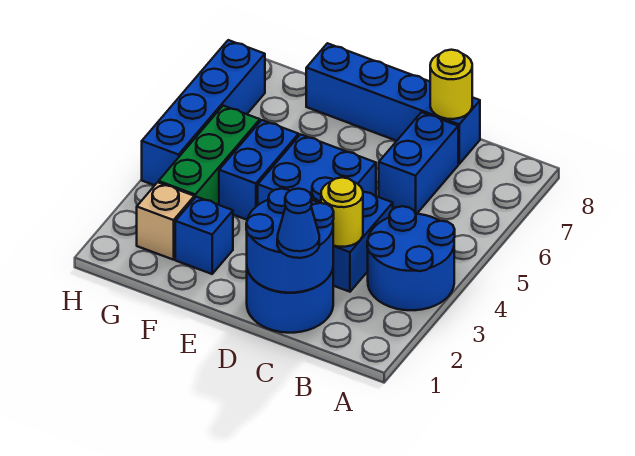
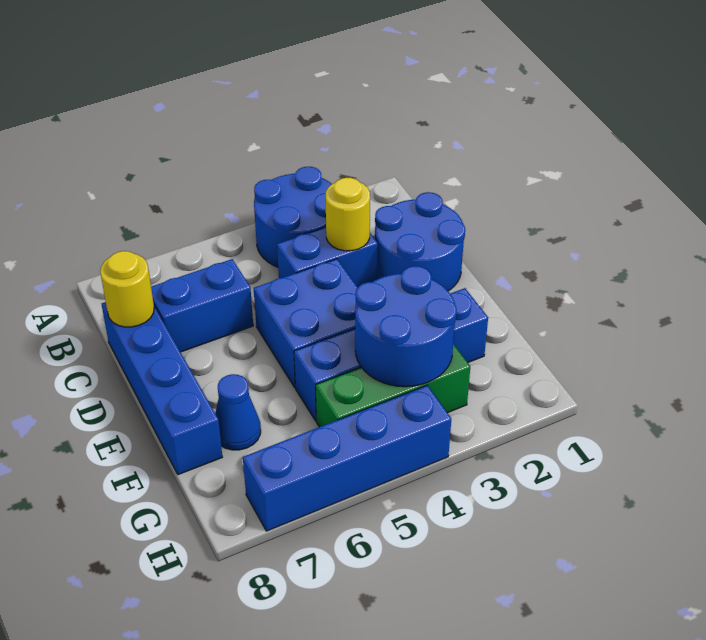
blue round brick C1:D2 level 2 -> blue round brick F3:G4 level 2
blue cone C1 level 3 -> blue cone F7 level 1
tan brick G2 level 1 -> none

